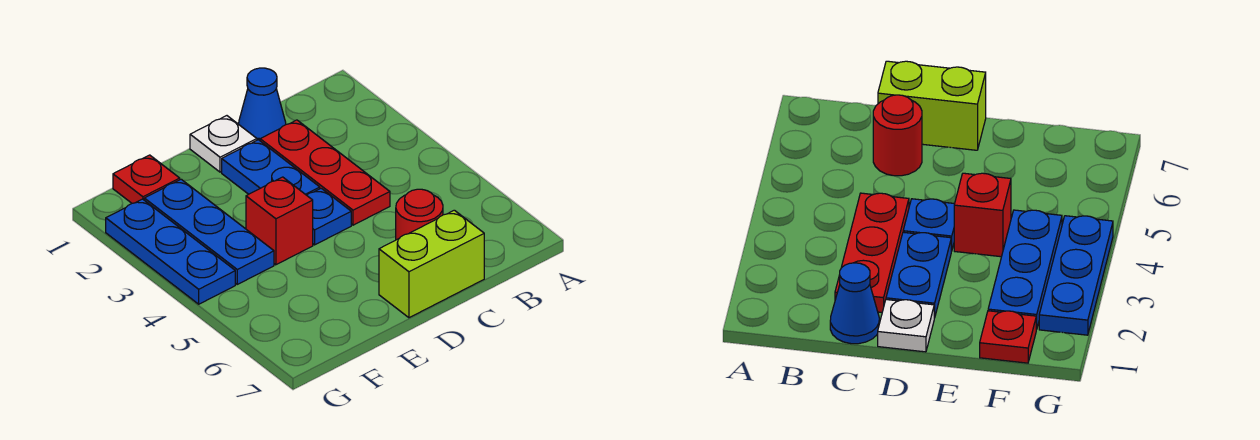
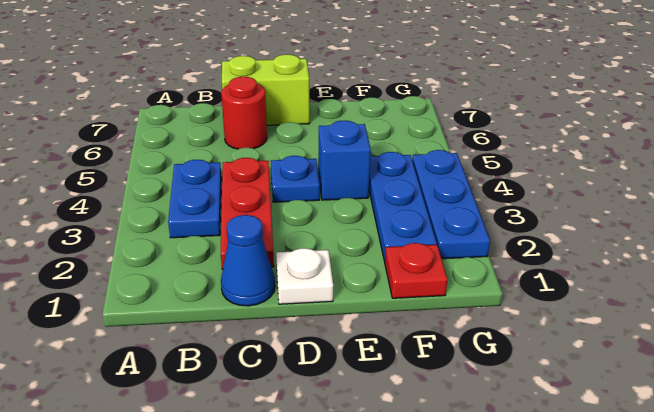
blue plate D2:D3 level 1 -> blue plate B3:B4 level 1
red brick E4 level 1 -> blue brick E4 level 1

